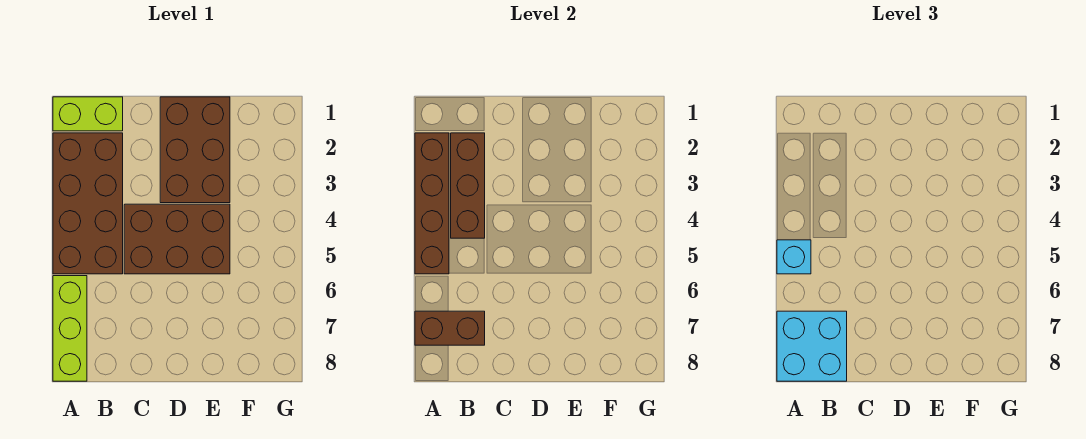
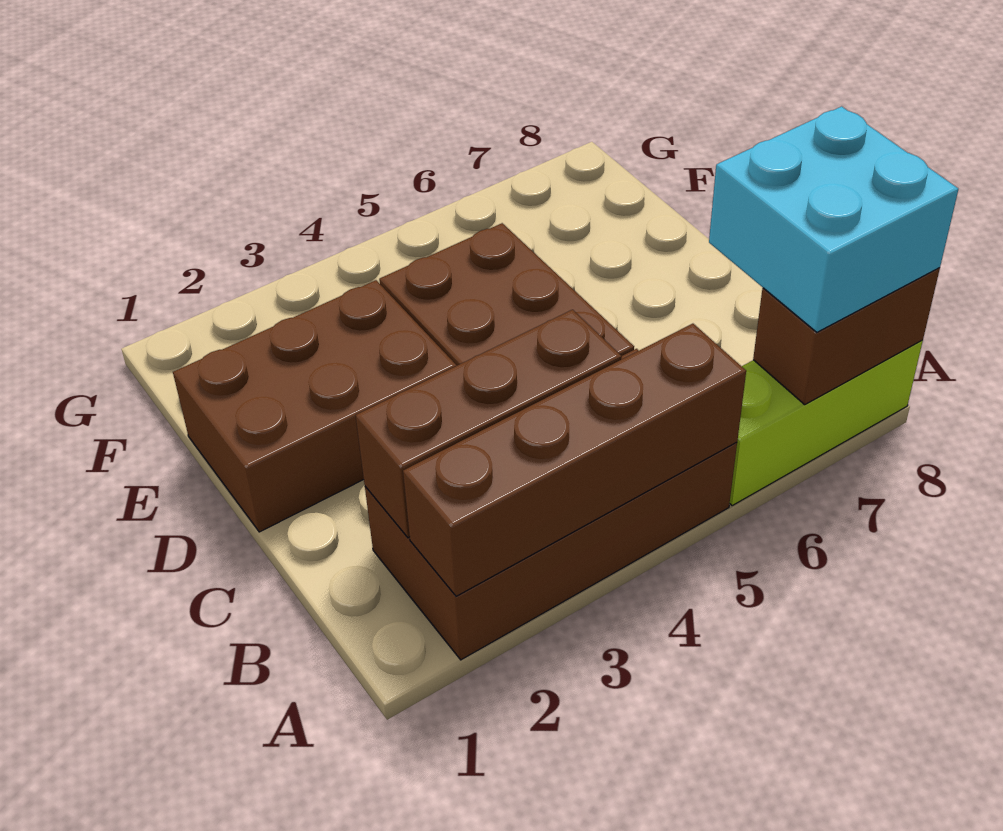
lime brick A1:B1 level 1 -> none
cyan brick A5 level 3 -> none
brown brick A7:B7 level 2 -> brown brick A7:A8 level 2

